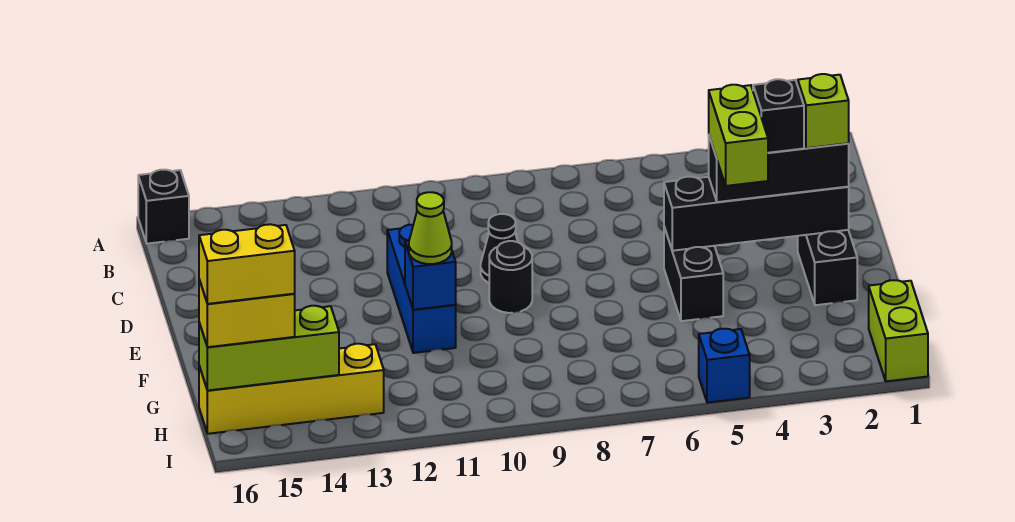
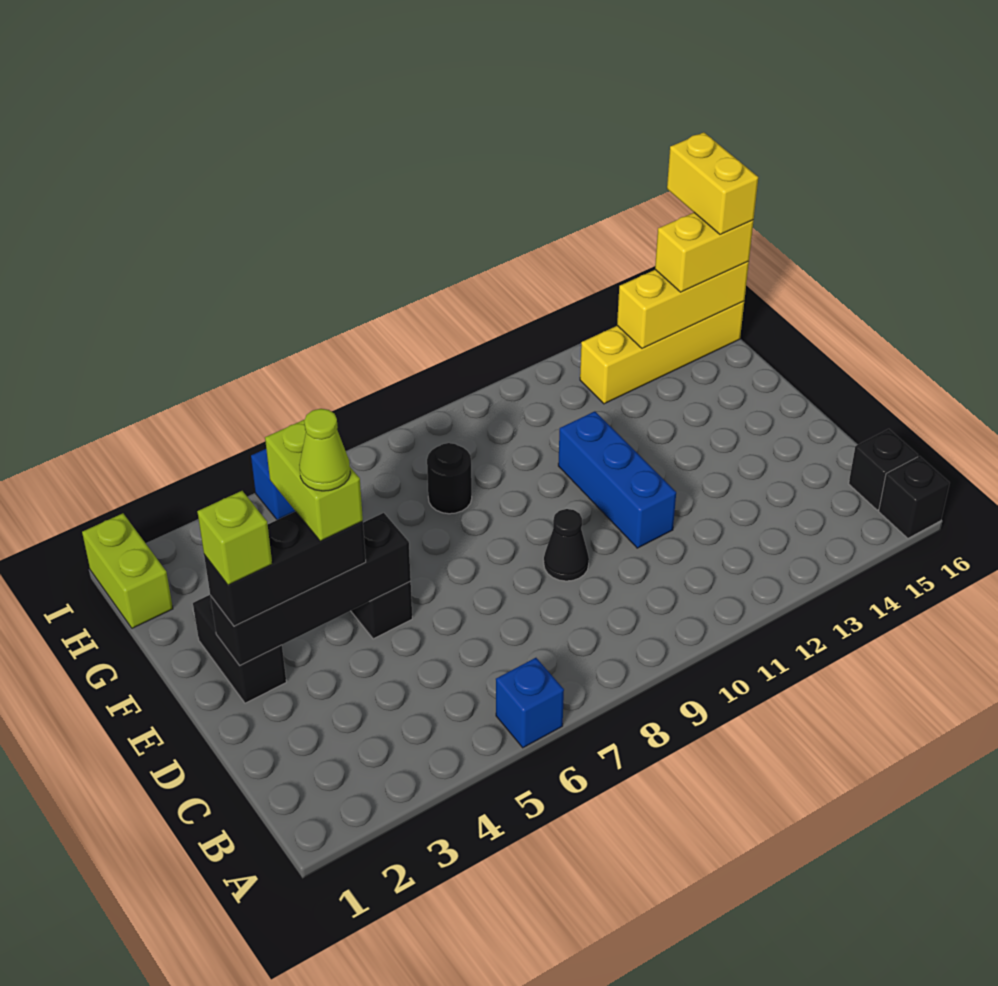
black brick E3 level 4 -> black brick B16 level 1
black round brick E9 level 1 -> black round brick G8 level 1
blue brick F11 level 2 -> blue brick A6 level 1
lime cone F11 level 3 -> lime cone E4 level 5
lime brick H14:H16 level 2 -> yellow brick H14:H16 level 2
yellow brick H15:H16 level 4 -> yellow brick H16:I16 level 4

